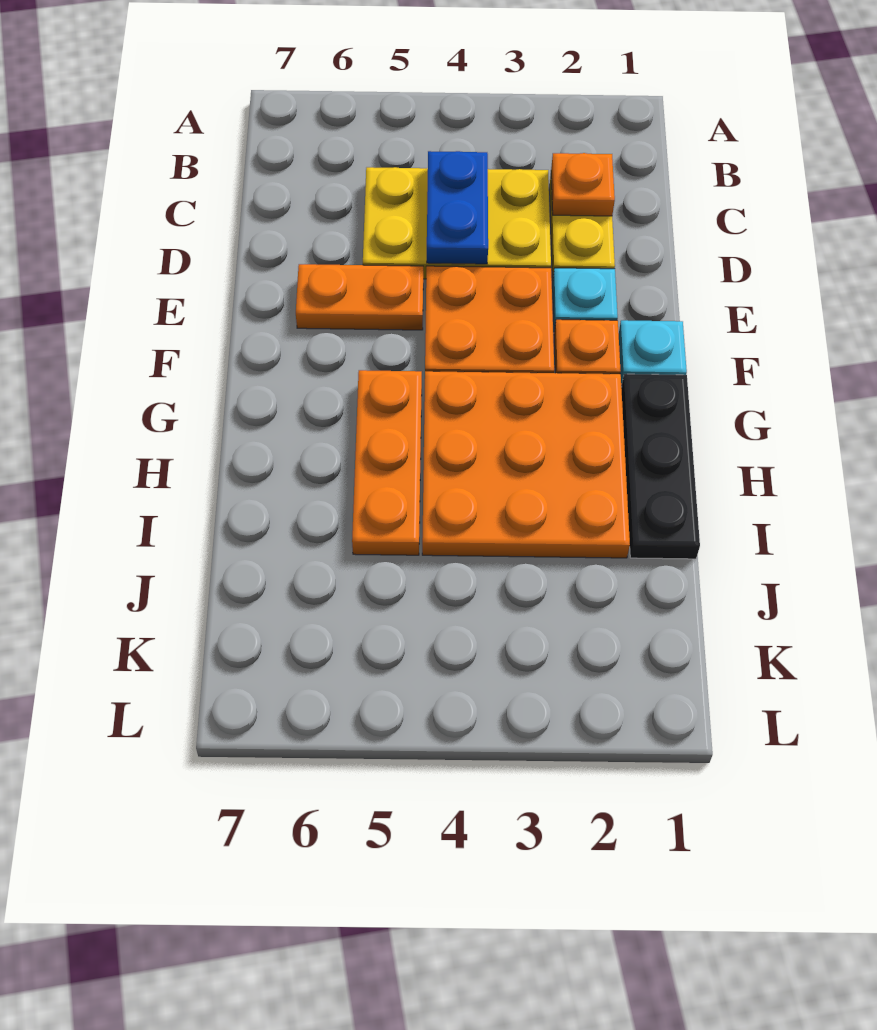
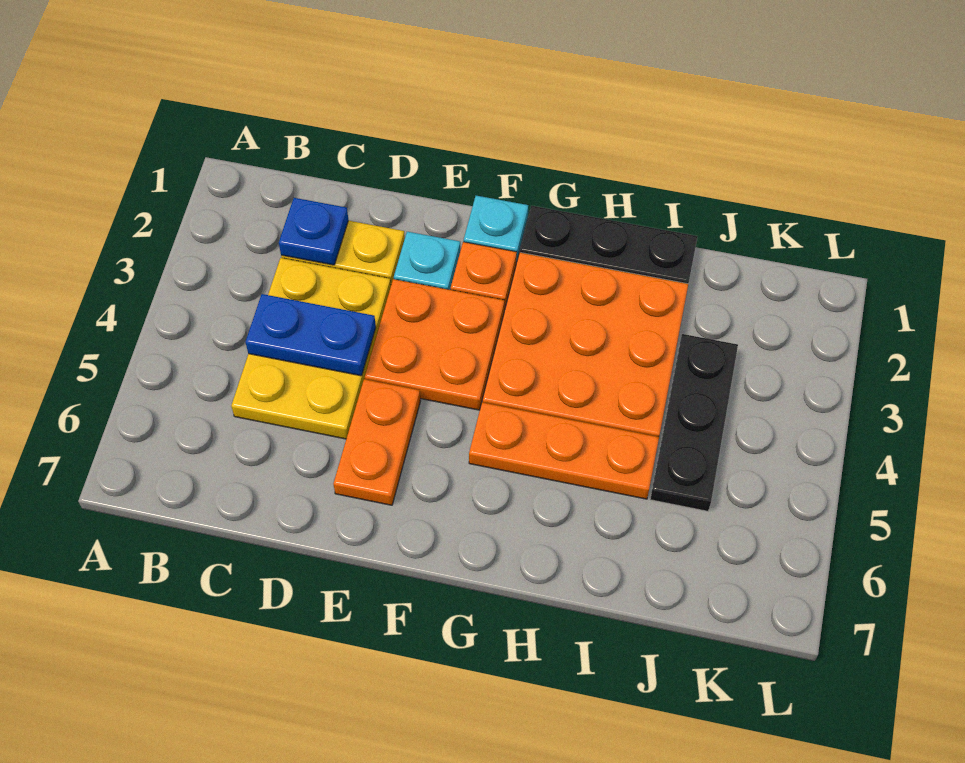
orange plate C2 level 2 -> blue plate C2 level 2
none -> black plate J3:J5 level 1

